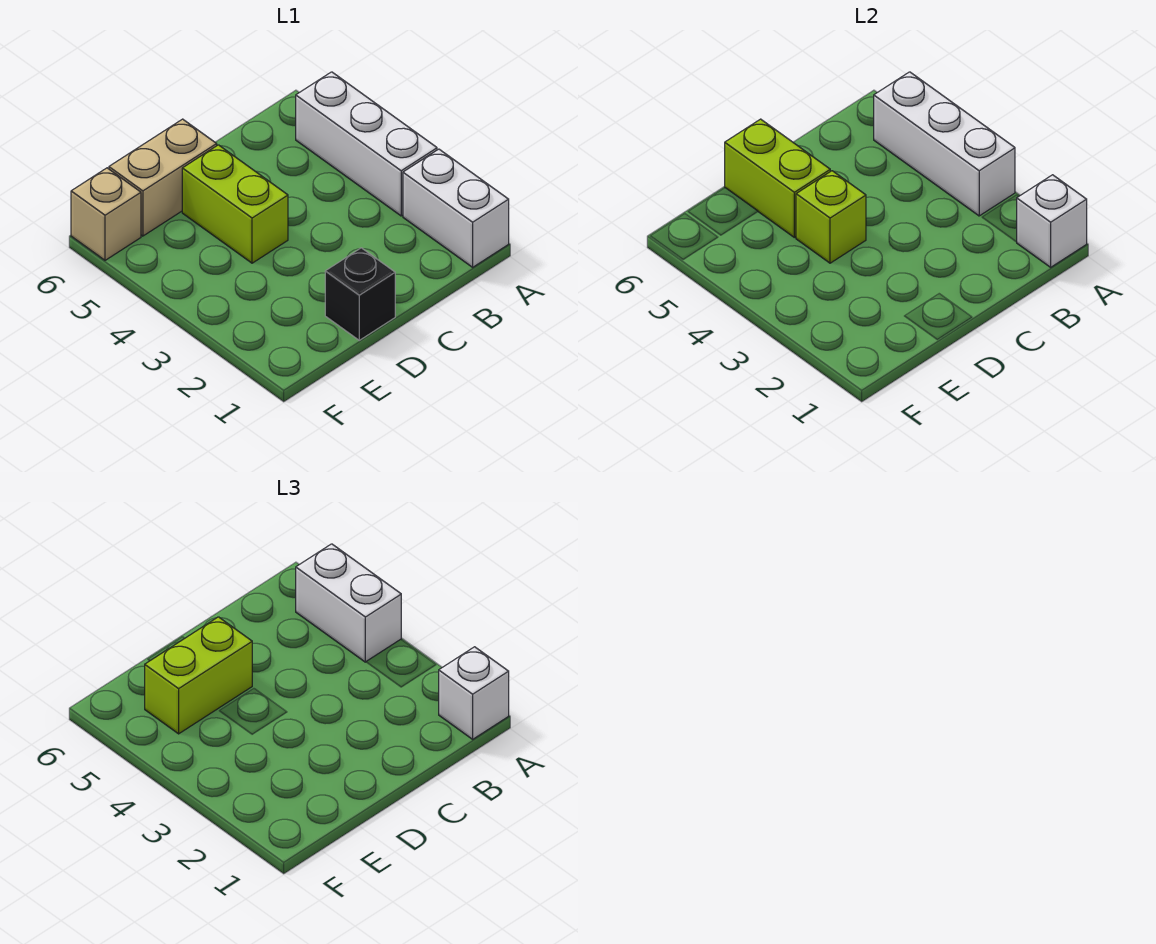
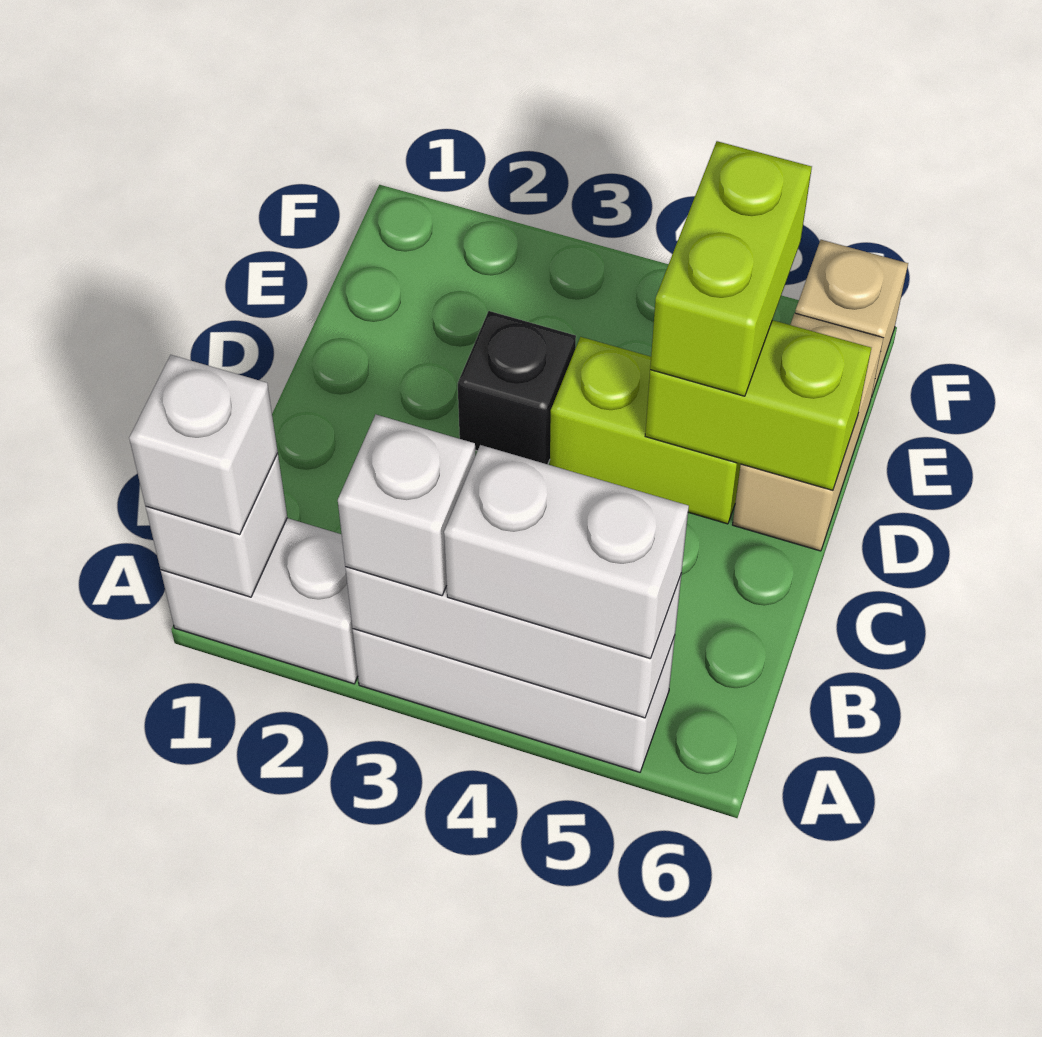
none -> white brick A3 level 3
black brick D1 level 1 -> black brick D3 level 1
lime brick D4 level 2 -> none

